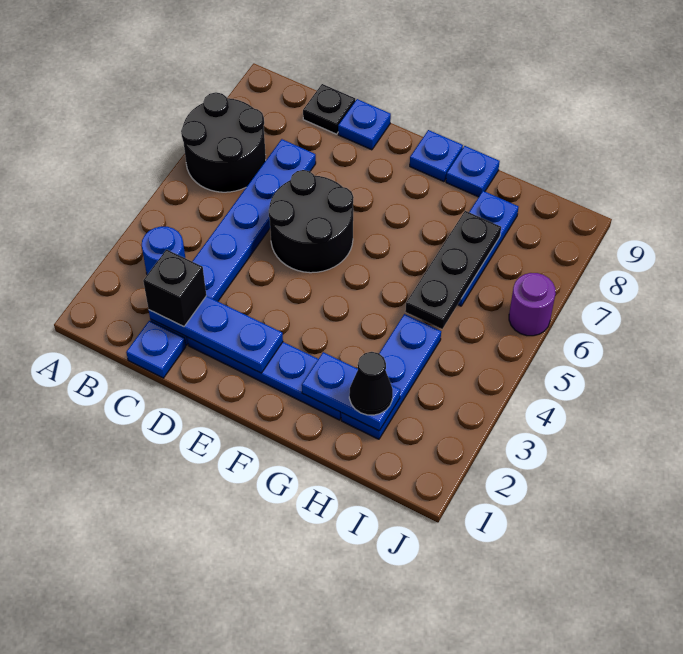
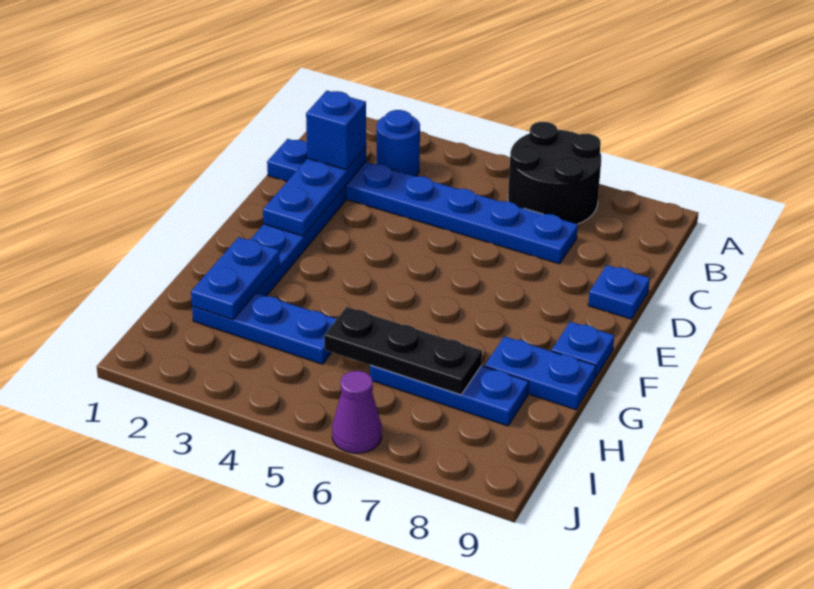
black brick C2 level 3 -> blue brick C2 level 3
black plate C9 level 1 -> none
black round brick D5:E6 level 1 -> none
blue plate G9 level 1 -> blue plate G8:G9 level 1
black cone H2 level 3 -> none
purple round brick J6 level 1 -> purple cone J6 level 1

